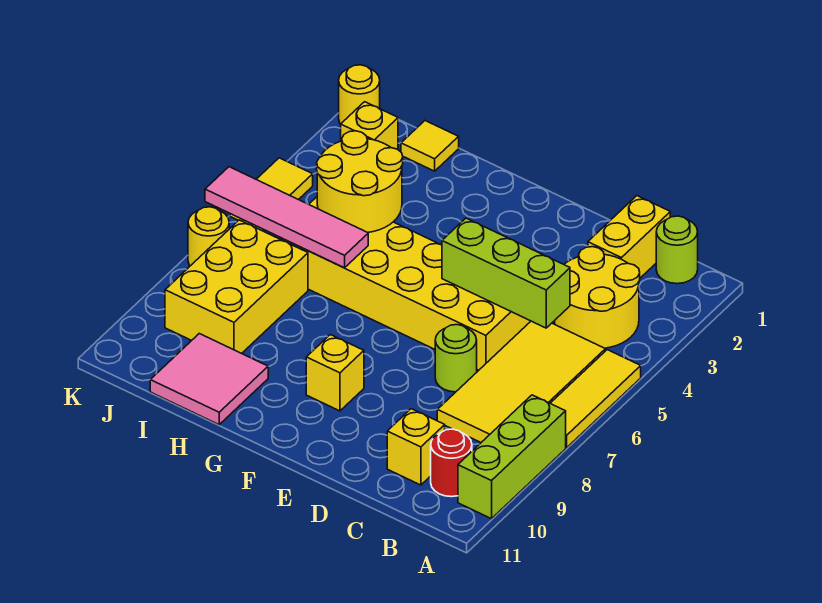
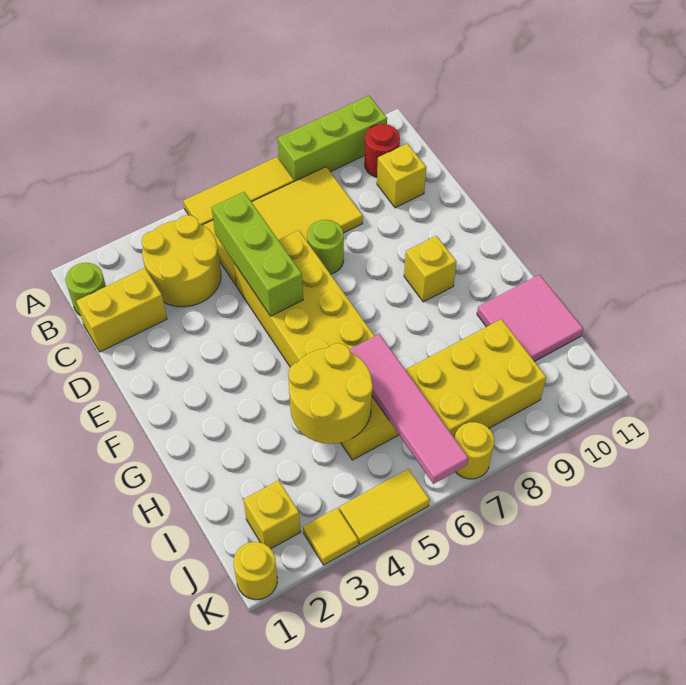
yellow tile I1 level 1 -> yellow tile K3 level 1

